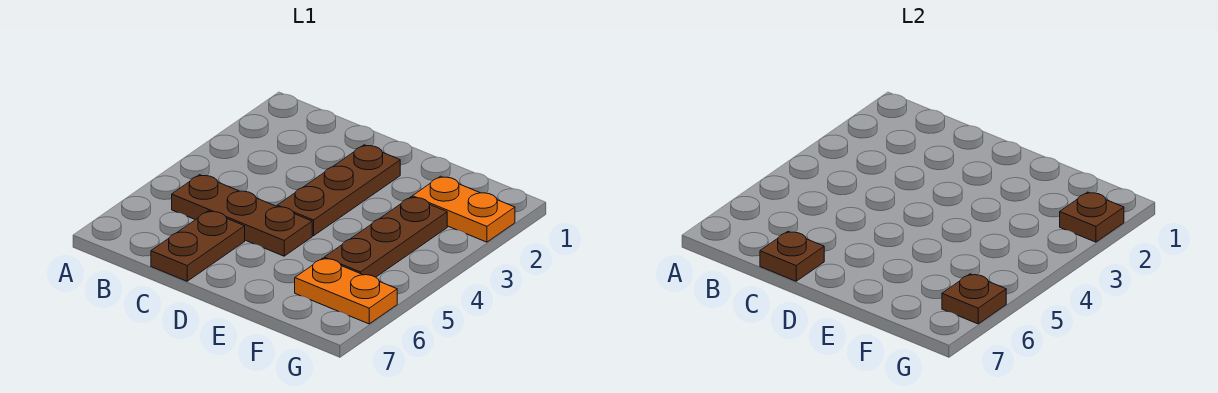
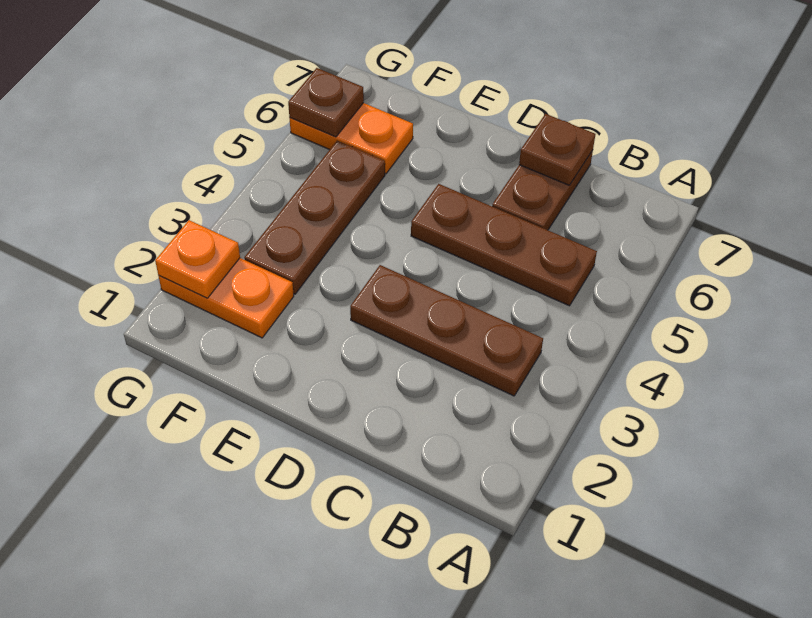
brown plate D2:D4 level 1 -> brown plate B3:D3 level 1
brown plate G2 level 2 -> orange plate G2 level 2

